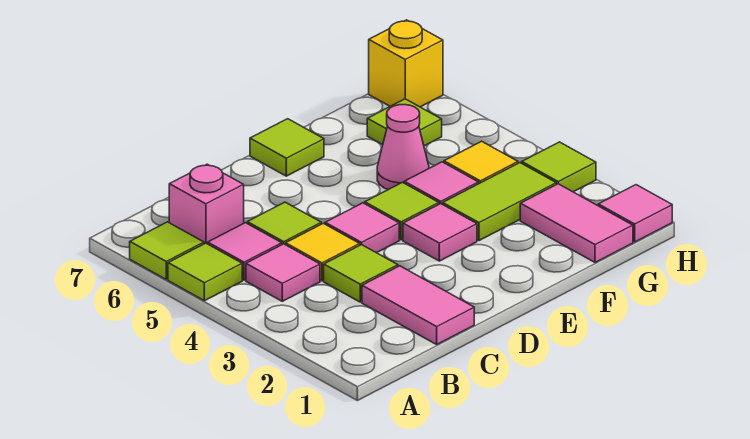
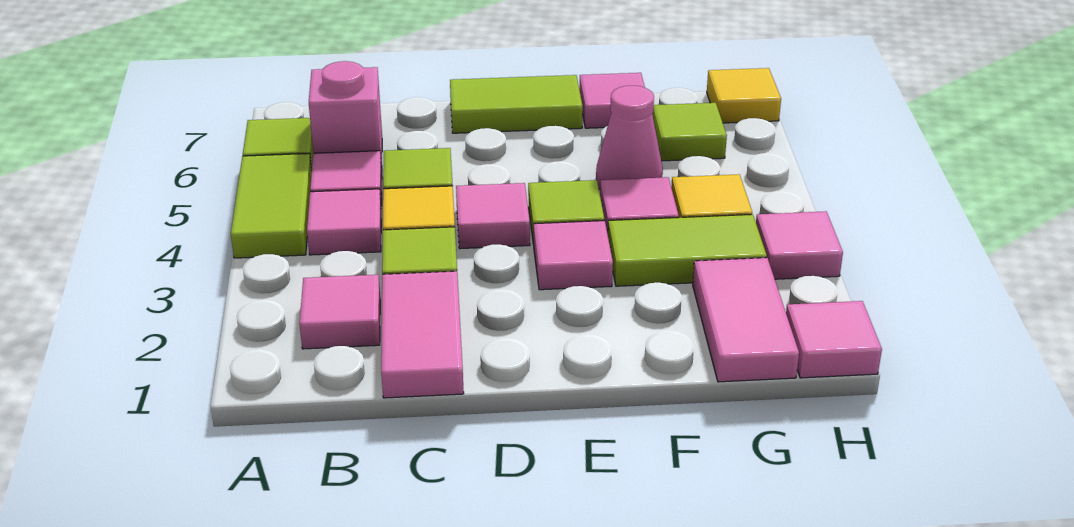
lime tile A5 level 1 -> lime tile A4:A5 level 1
none -> pink tile B2 level 1
lime tile E7 level 1 -> lime tile D7:E7 level 1
none -> pink tile F7 level 1
lime tile H3 level 1 -> pink tile H3 level 1
yellow brick H7 level 1 -> yellow tile H7 level 1

